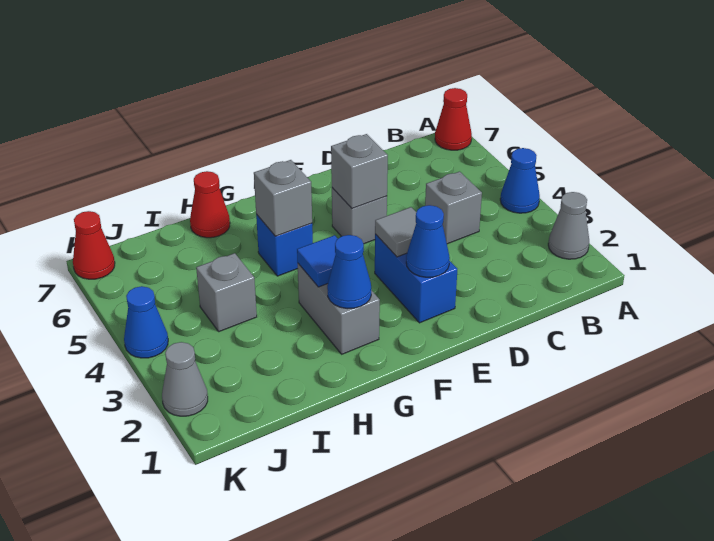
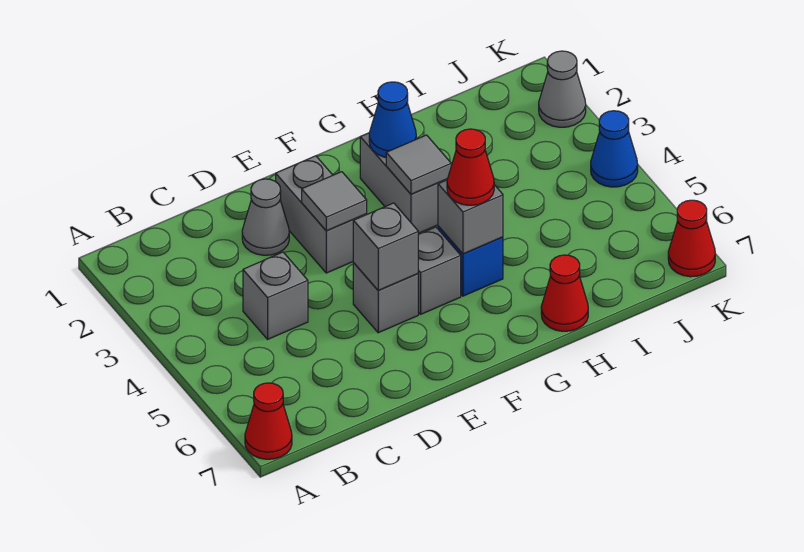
grey cone A2 level 1 -> grey cone D2 level 1
blue cone A4 level 1 -> none
blue brick E2:E3 level 1 -> grey brick E2:E3 level 1
blue cone E2 level 2 -> none
blue tile G3 level 2 -> grey tile G3 level 2
none -> red cone G5 level 3
grey brick I4 level 1 -> grey brick F5 level 1

